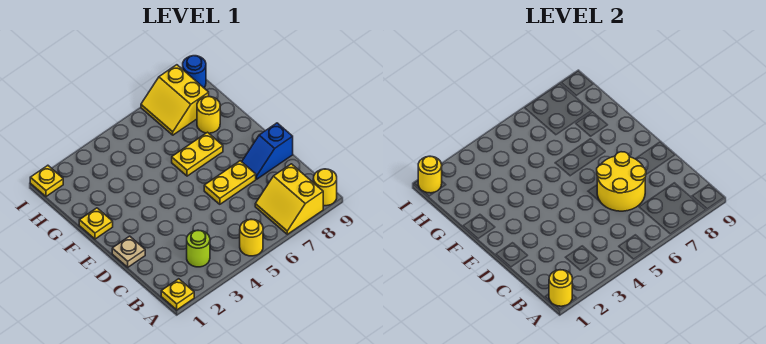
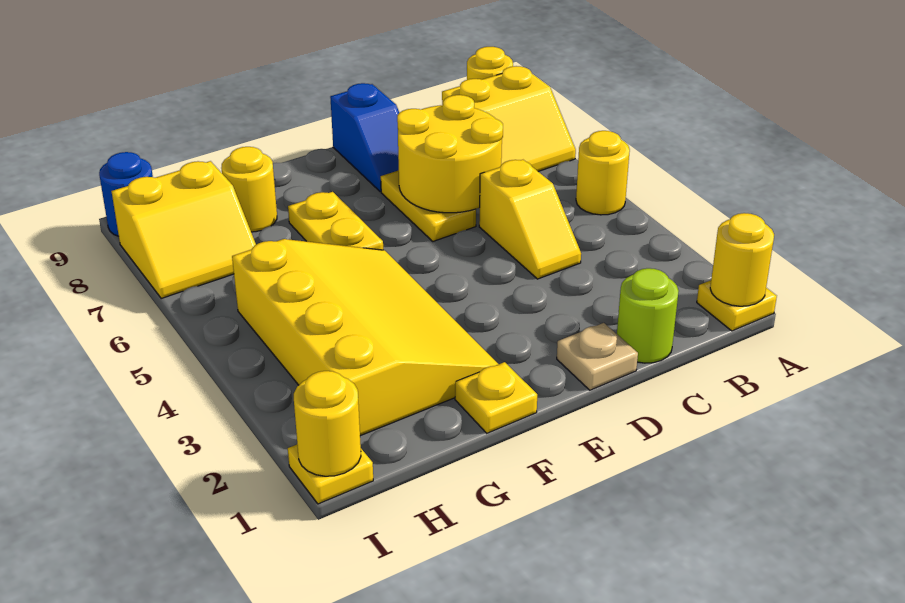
lime round brick B3 level 1 -> lime round brick C1 level 1
none -> yellow slope C4:C5 level 1 top 5
none -> yellow slope F2:H5 level 1 top H

